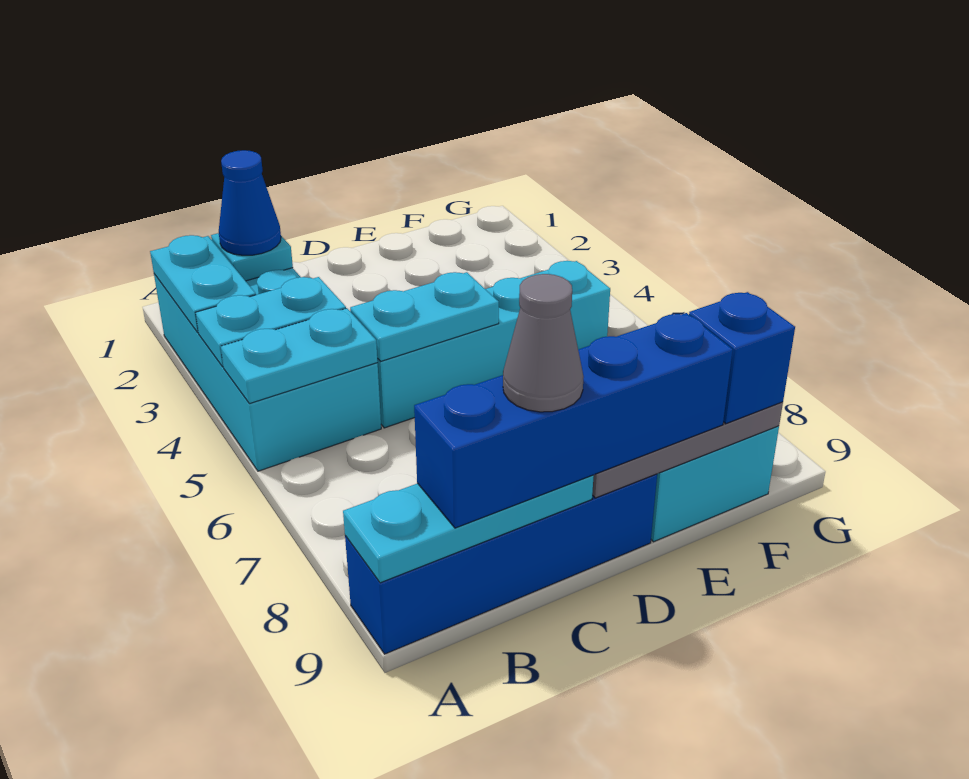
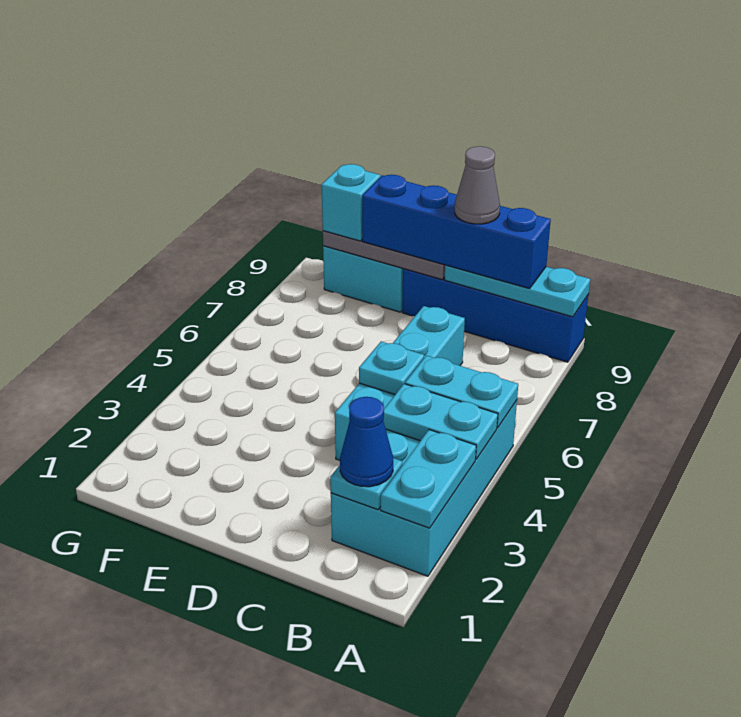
cyan brick C5:F5 level 1 -> cyan brick C4:C7 level 1
cyan plate C5:D5 level 2 -> cyan plate C5 level 2
blue brick F9 level 3 -> cyan brick F9 level 3

